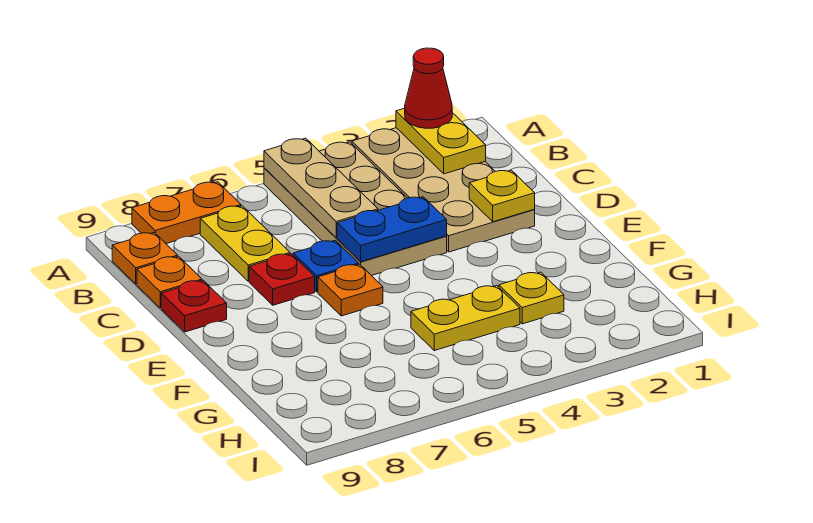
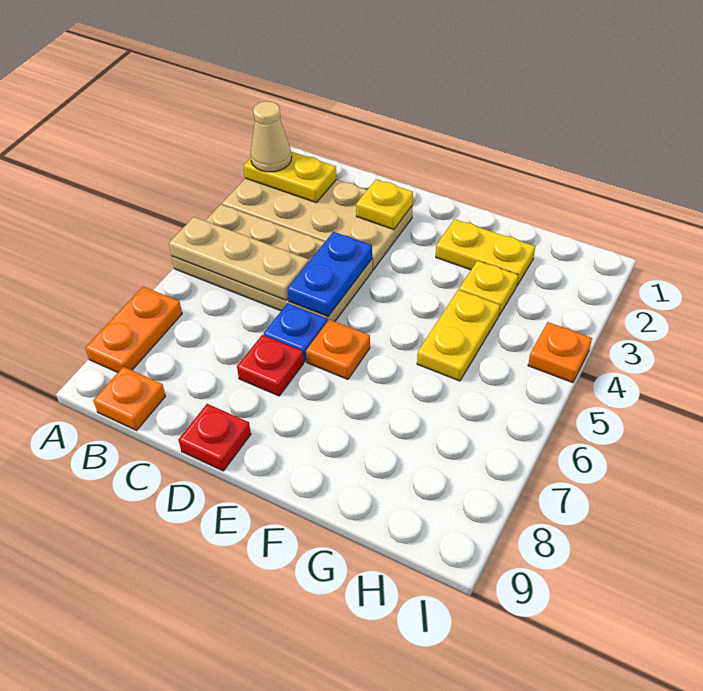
red cone A2 level 3 -> tan cone A2 level 3
yellow plate B7:C7 level 1 -> yellow plate F2:G2 level 1
orange plate C9 level 1 -> orange plate I4 level 1

